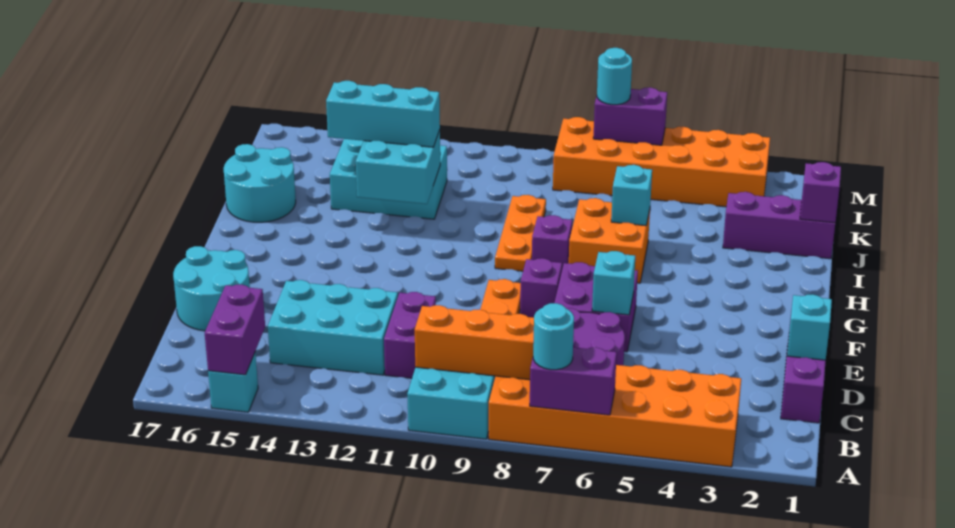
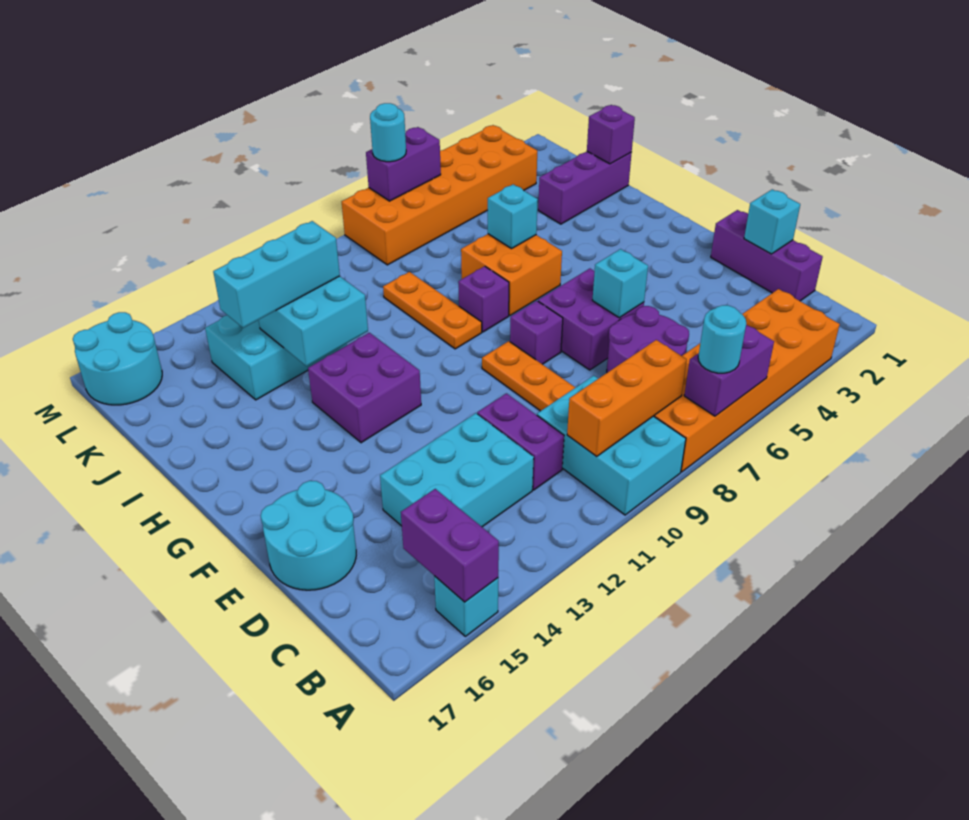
none -> purple brick G12:H13 level 1
cyan round brick I16:J17 level 1 -> cyan round brick L16:M17 level 1

